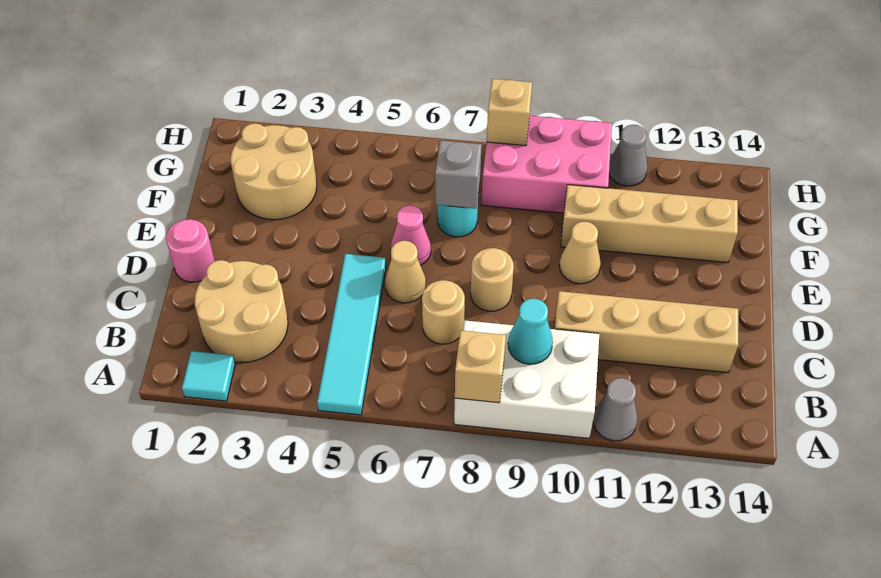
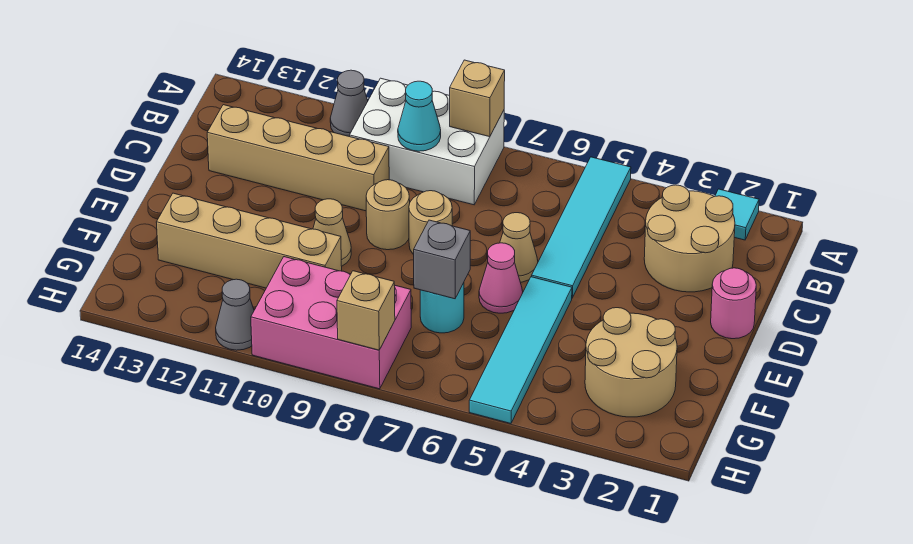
tan round brick C7 level 1 -> tan round brick D9 level 1
none -> cyan tile E5:H5 level 1

